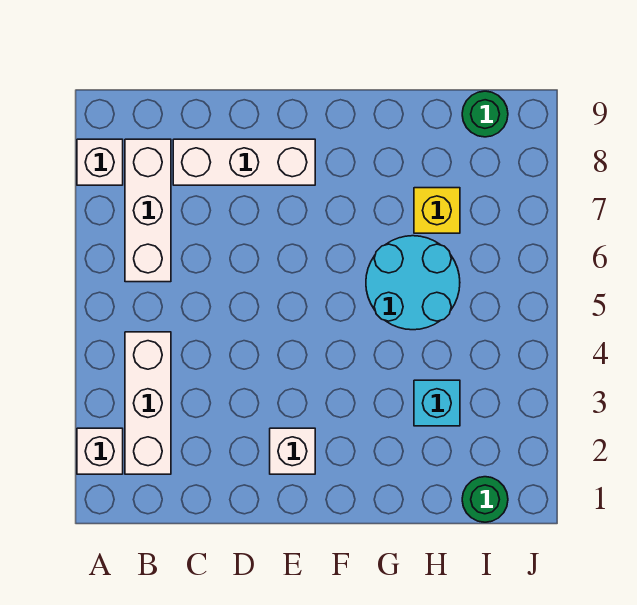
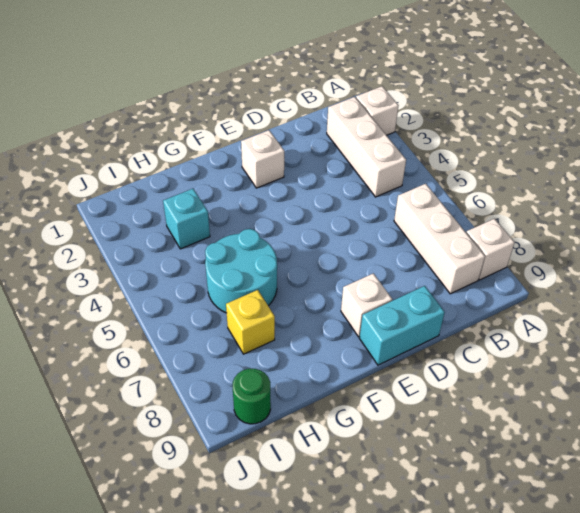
white brick C8:E8 level 1 -> white brick E8 level 1
none -> cyan brick D9:E9 level 1
green round brick I1 level 1 -> none

